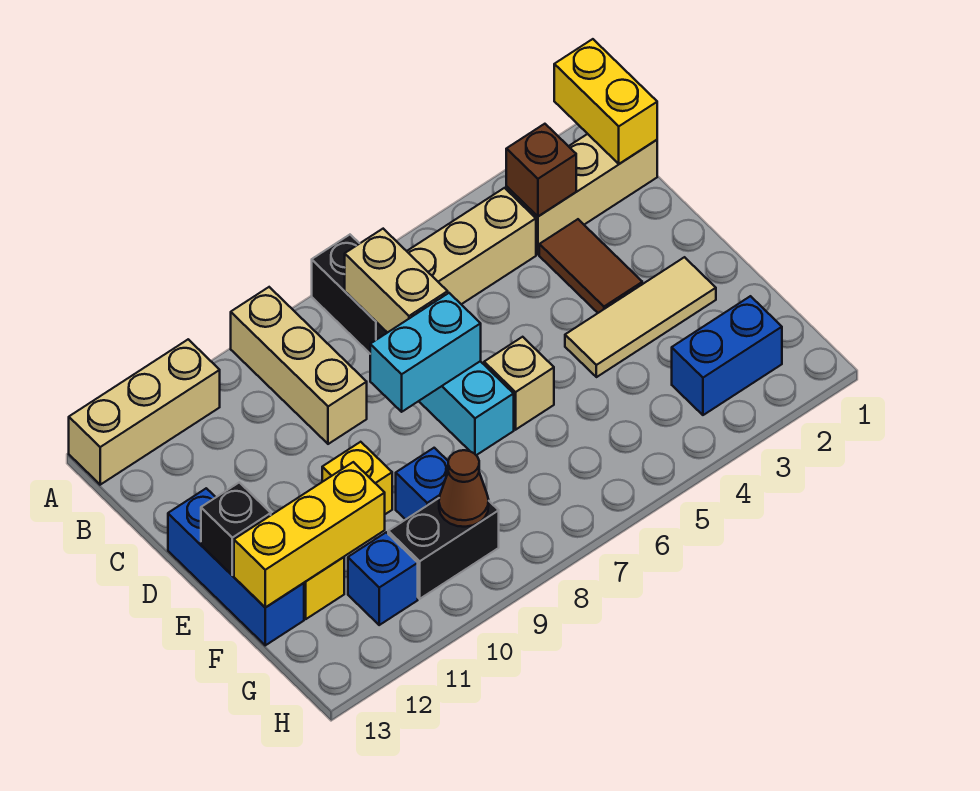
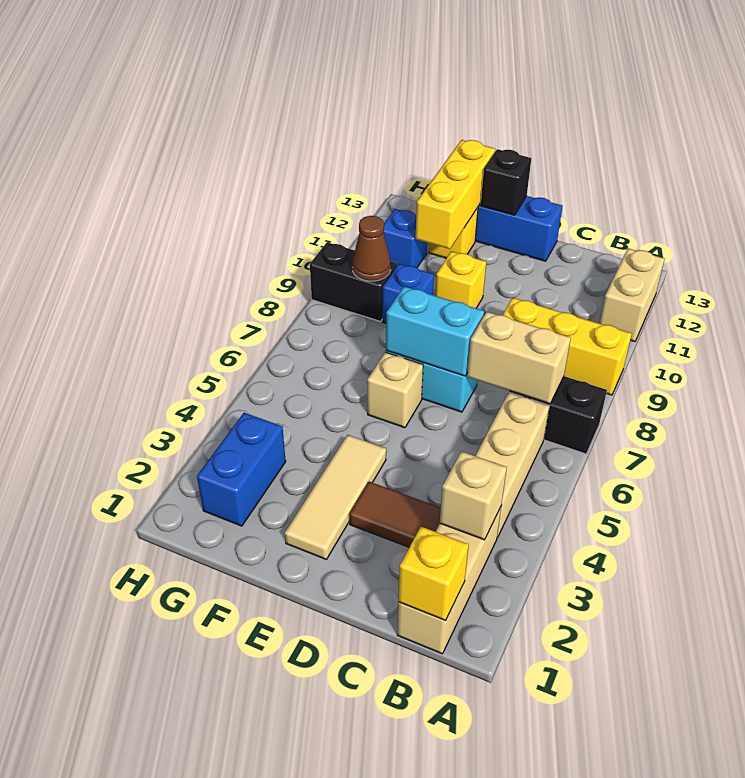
yellow brick A1:B1 level 2 -> yellow brick B1 level 2
tan brick A9:C9 level 1 -> yellow brick A9:C9 level 1
tan brick A11:A13 level 1 -> tan brick A11:A12 level 1
brown brick B3 level 2 -> tan brick B3 level 2
cyan brick D7:D8 level 2 -> cyan brick D7:E7 level 2
black brick G9:G10 level 1 -> black brick G9:H9 level 1

